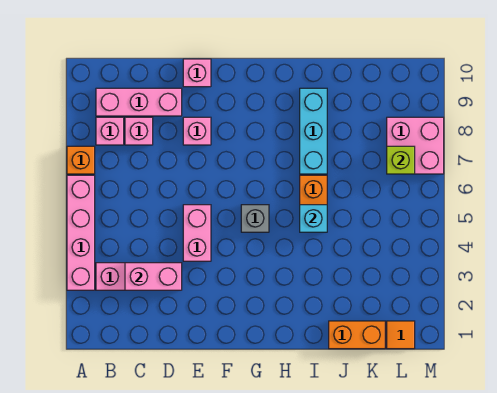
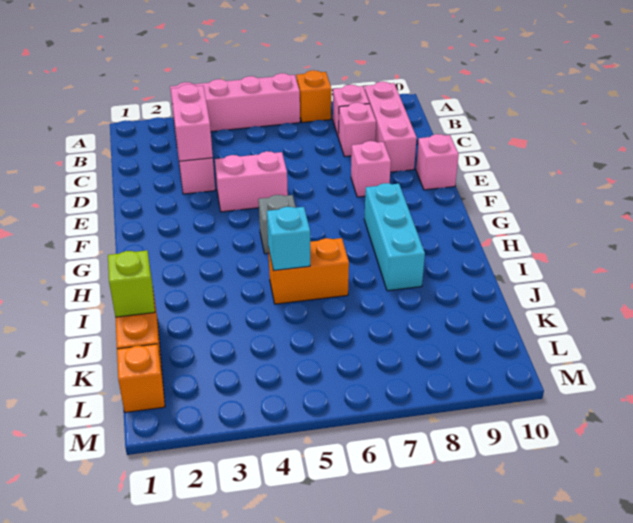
cyan brick I7:I9 level 1 -> cyan brick G8:I8 level 1
orange tile L1 level 1 -> orange brick L1 level 1
pink brick L7:M8 level 1 -> none
lime brick L7 level 2 -> lime brick J1 level 2

